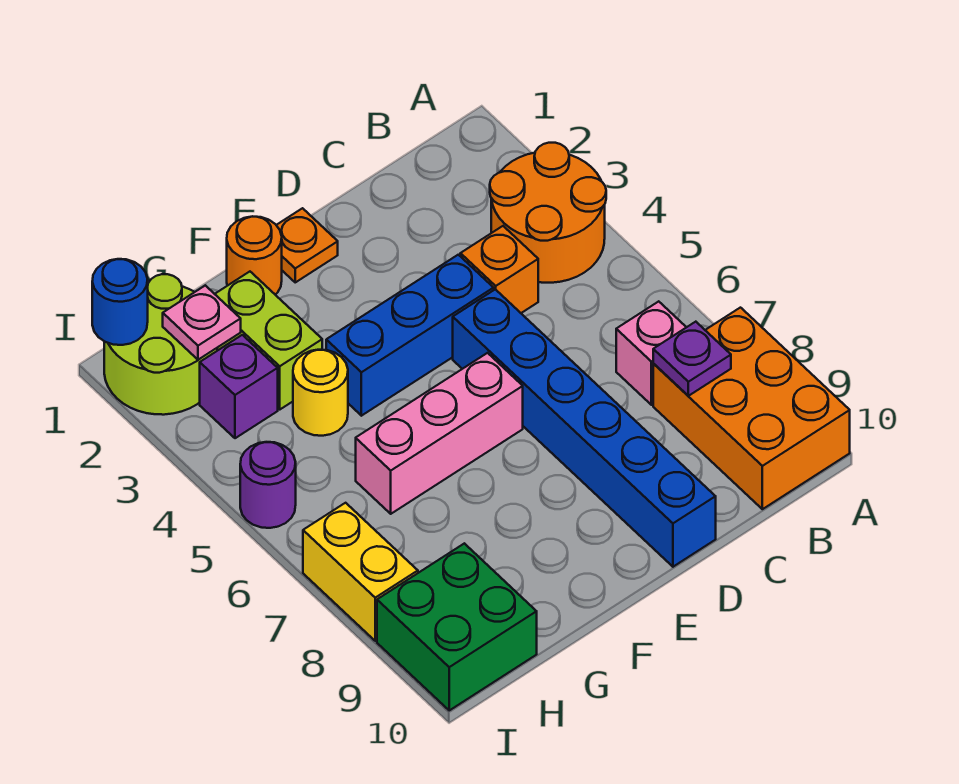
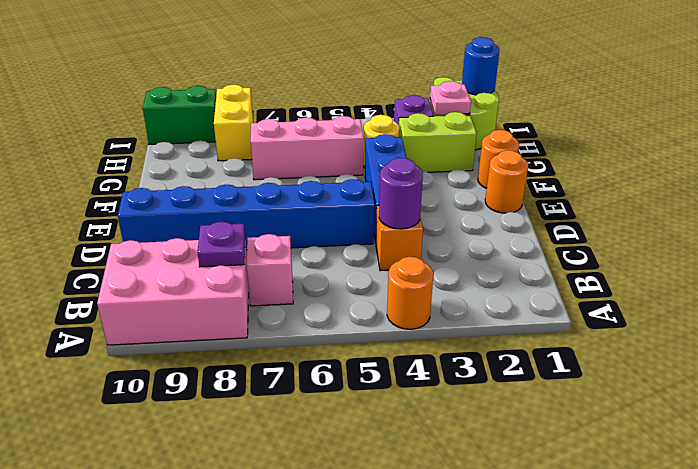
orange round brick A3:B4 level 1 -> orange round brick A4 level 1
orange brick A8:B10 level 1 -> pink brick A8:B10 level 1
orange plate E1 level 1 -> orange round brick E1 level 1
pink brick E6:G6 level 1 -> pink brick G5:G7 level 1
green brick H9:I10 level 1 -> green brick I9:I10 level 1
purple round brick I5 level 1 -> purple round brick C4 level 2
yellow brick I7:I8 level 1 -> yellow brick H8:I8 level 1

